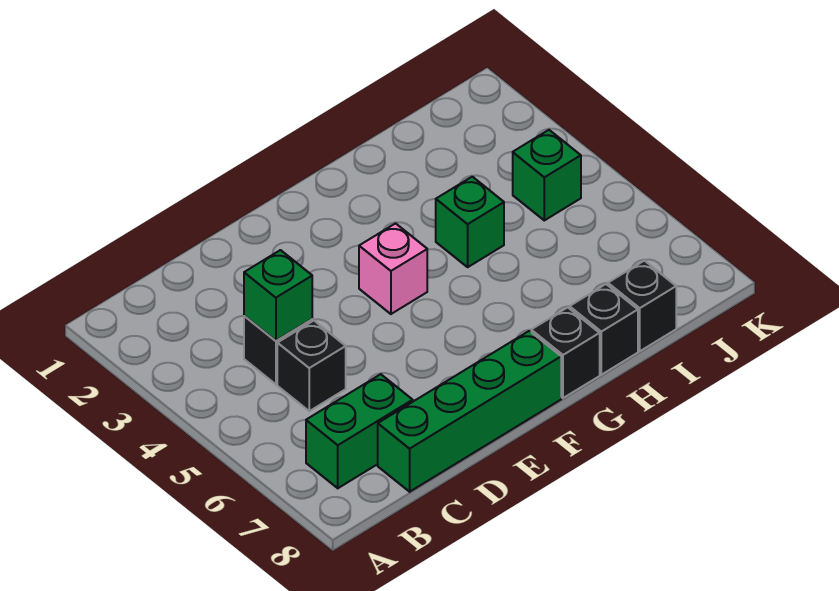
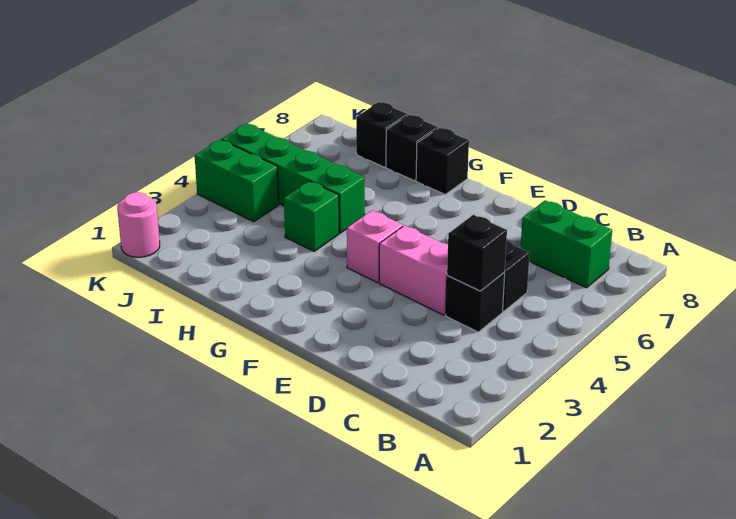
green brick C4 level 2 -> black brick C4 level 2
green brick C8:F8 level 1 -> green brick H5:K5 level 1
none -> pink brick D4:E4 level 1
green brick J4 level 1 -> green brick J4:K4 level 1
none -> pink round brick K1 level 1

